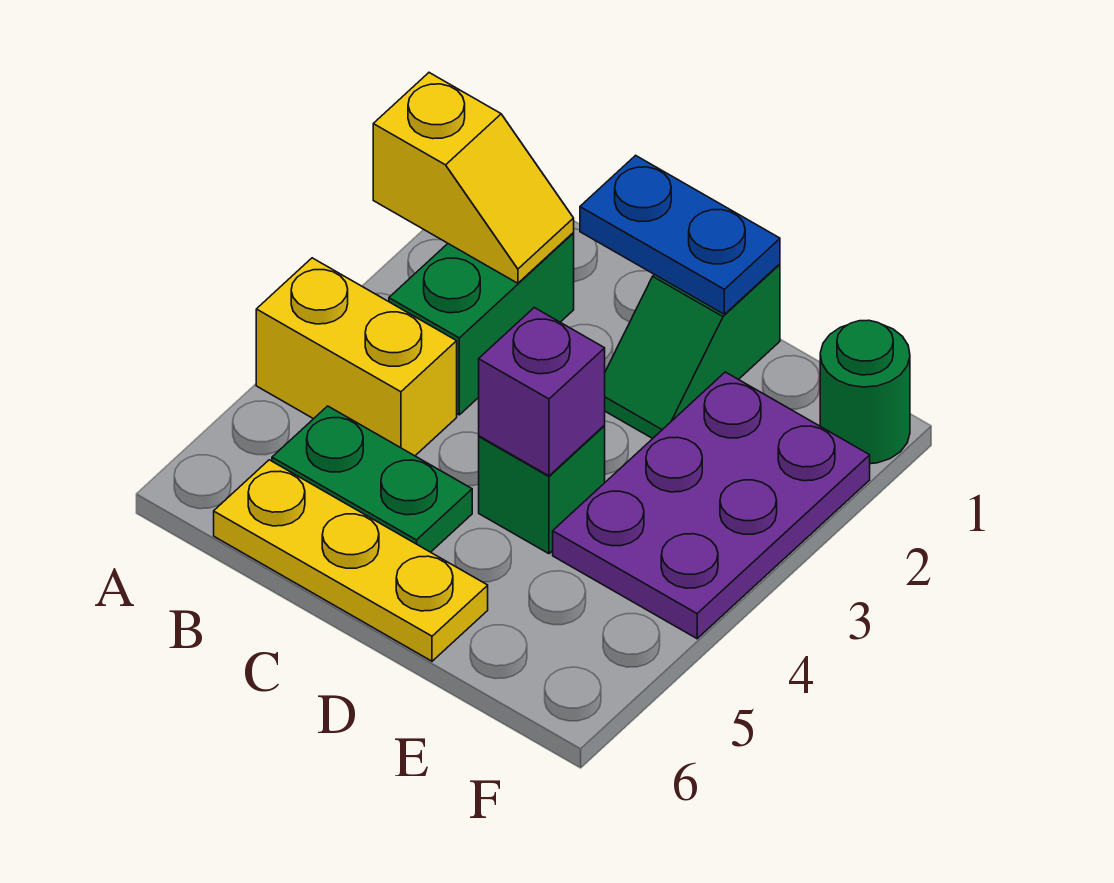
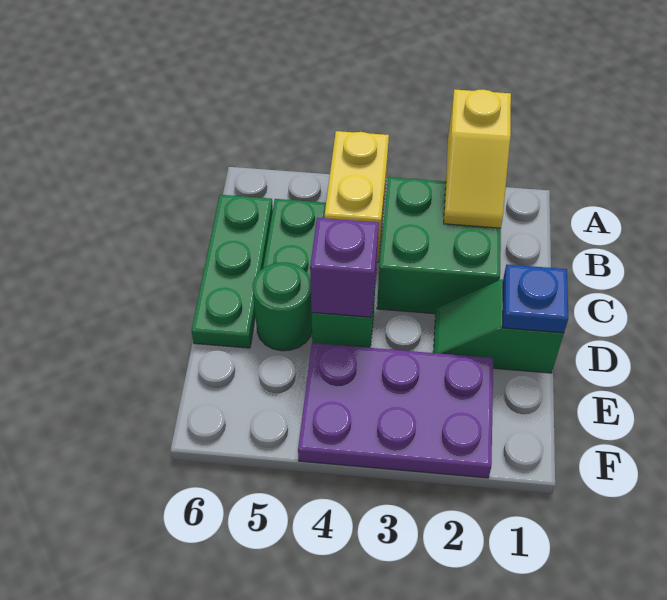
green brick B2:B3 level 1 -> green brick B2:C3 level 1
yellow plate B6:D6 level 1 -> green plate B6:D6 level 1
blue plate C1:D1 level 2 -> blue plate D1 level 2
green round brick F1 level 1 -> green round brick D5 level 1

